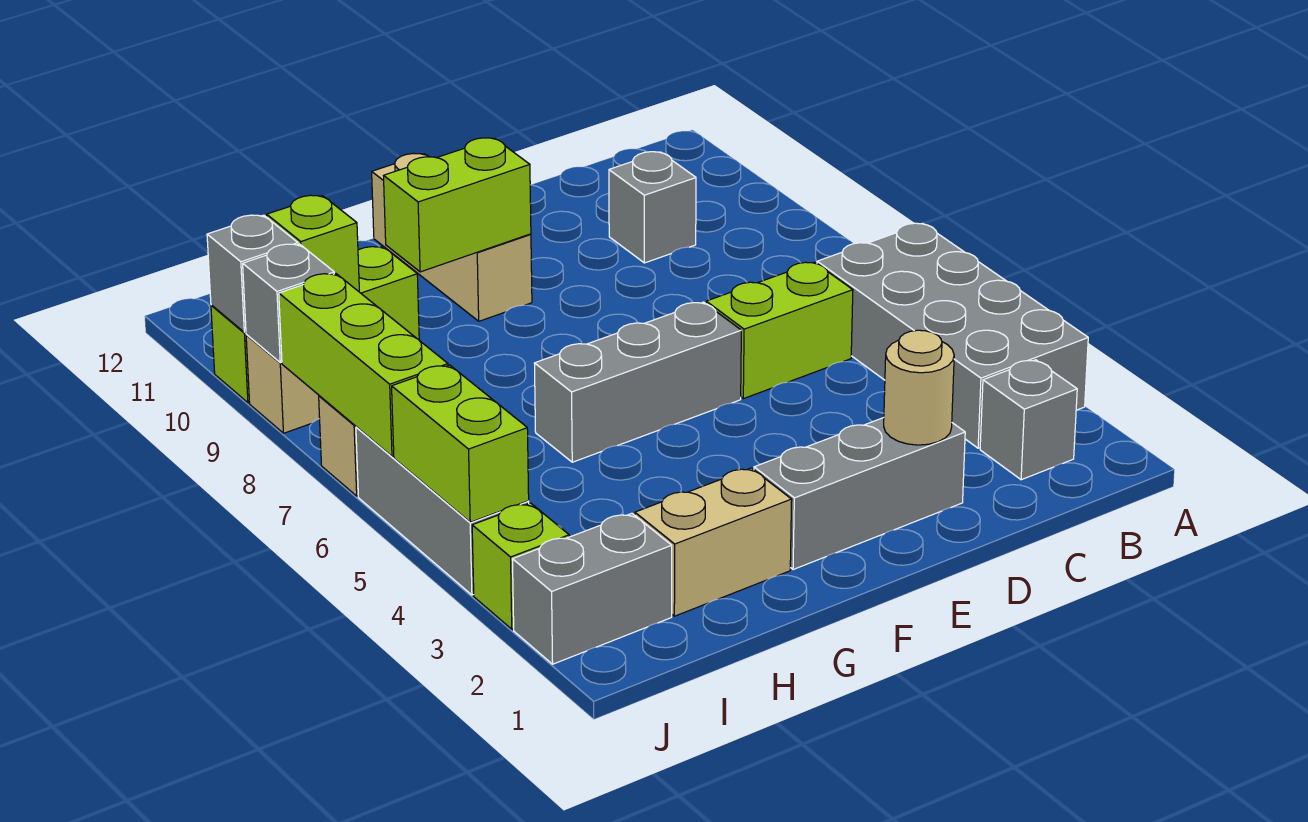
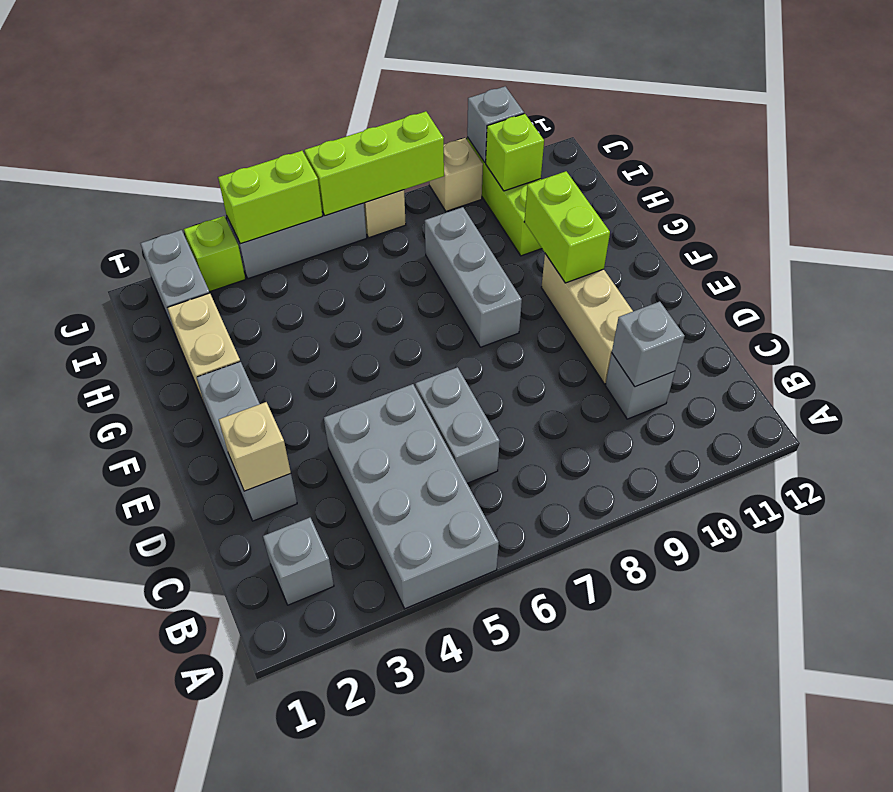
grey brick A3:B6 level 1 -> grey brick A4:D5 level 1
lime brick C6:D6 level 1 -> grey brick C6:D6 level 1
tan round brick D2 level 2 -> tan brick D2 level 2
grey brick E6:G6 level 1 -> grey brick F8:H8 level 1
tan brick F10:F12 level 1 -> tan brick D10:F10 level 1
grey brick J9 level 2 -> grey brick C10 level 2

